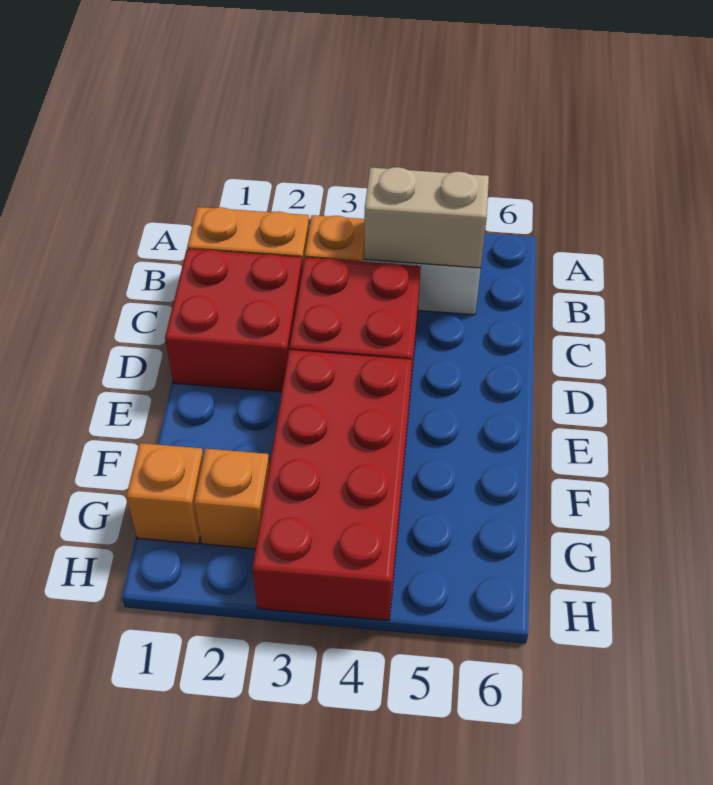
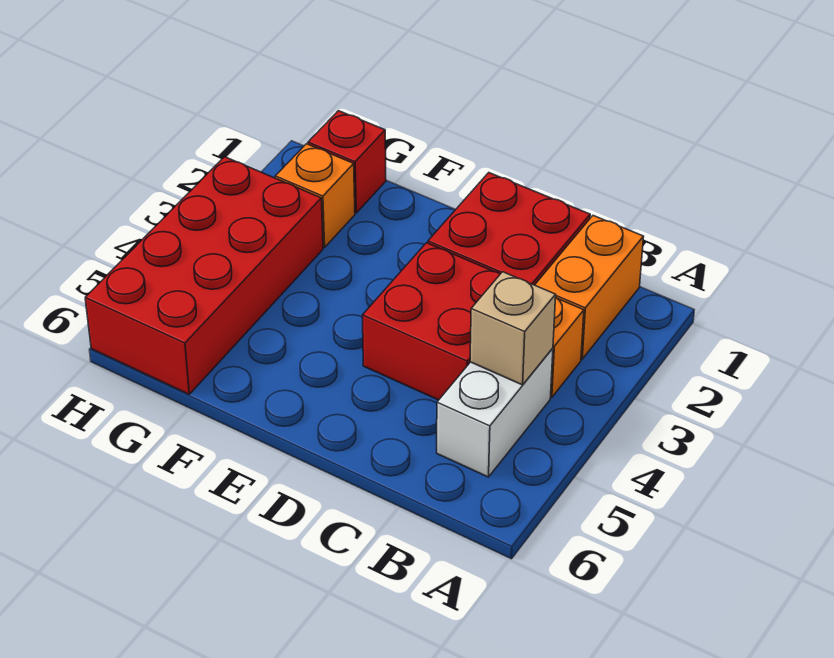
tan brick B4:B5 level 2 -> tan brick B4 level 2
red brick E3:H4 level 1 -> red brick G3:H6 level 1
orange brick G1 level 1 -> red brick G1 level 1

